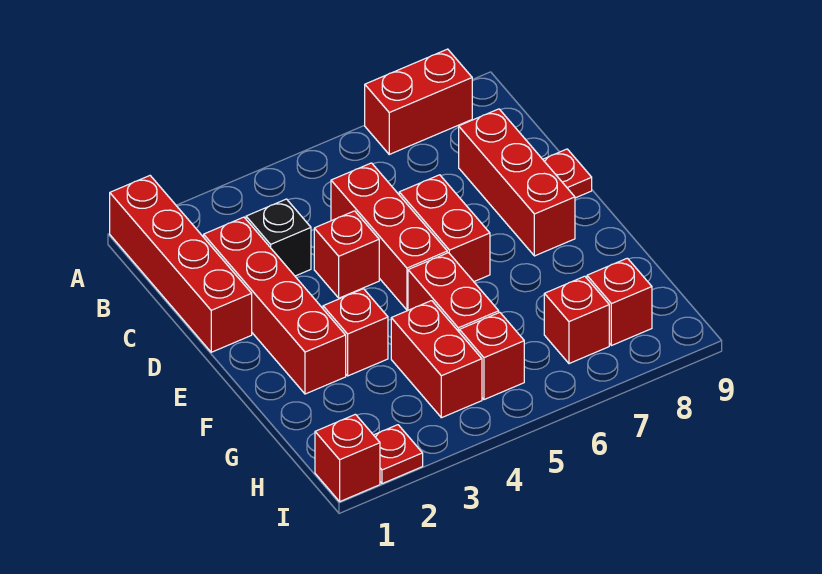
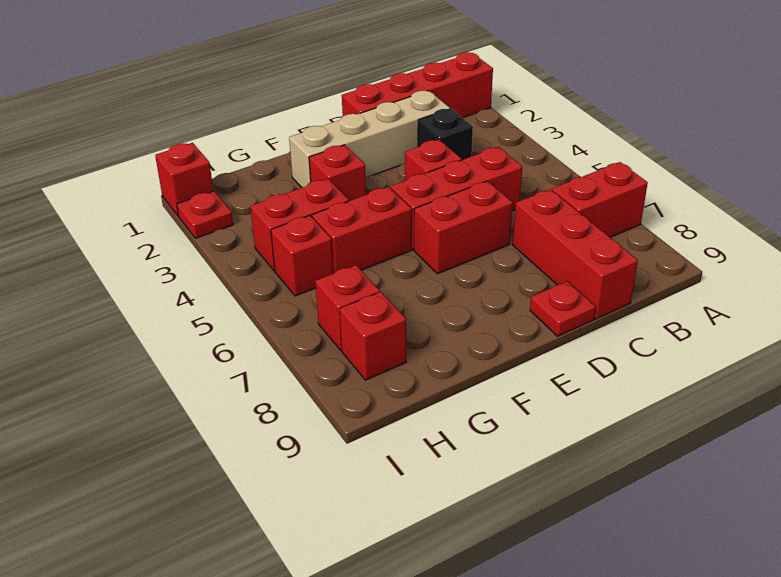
red brick A7:A8 level 1 -> red brick A7:B7 level 1
red brick C2:F2 level 1 -> tan brick C2:F2 level 1
red brick C8:E8 level 1 -> red brick C7:C9 level 1

